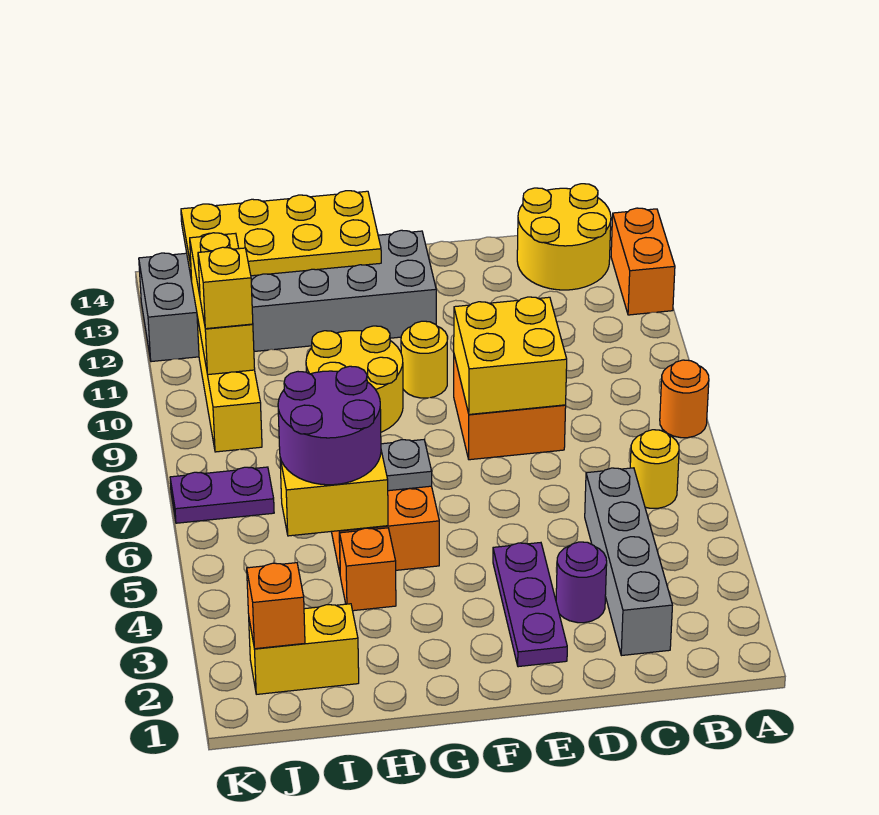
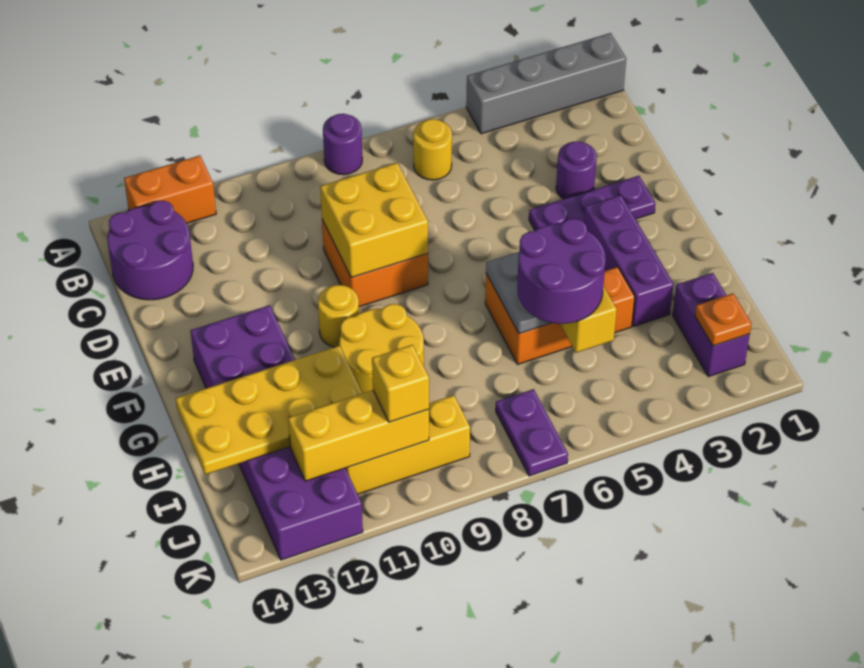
orange round brick A8 level 1 -> purple round brick A8 level 1
yellow round brick B13:C14 level 1 -> purple round brick B13:C14 level 1
grey brick C2:C5 level 1 -> grey brick A1:A4 level 1
none -> purple brick F3:H3 level 1
grey brick F12:K13 level 1 -> purple brick F12:K13 level 1
yellow plate G13:J14 level 2 -> yellow plate H11:I14 level 2
yellow brick I2:J2 level 1 -> purple brick I2:J2 level 1
orange brick J2 level 2 -> orange plate J2 level 2

